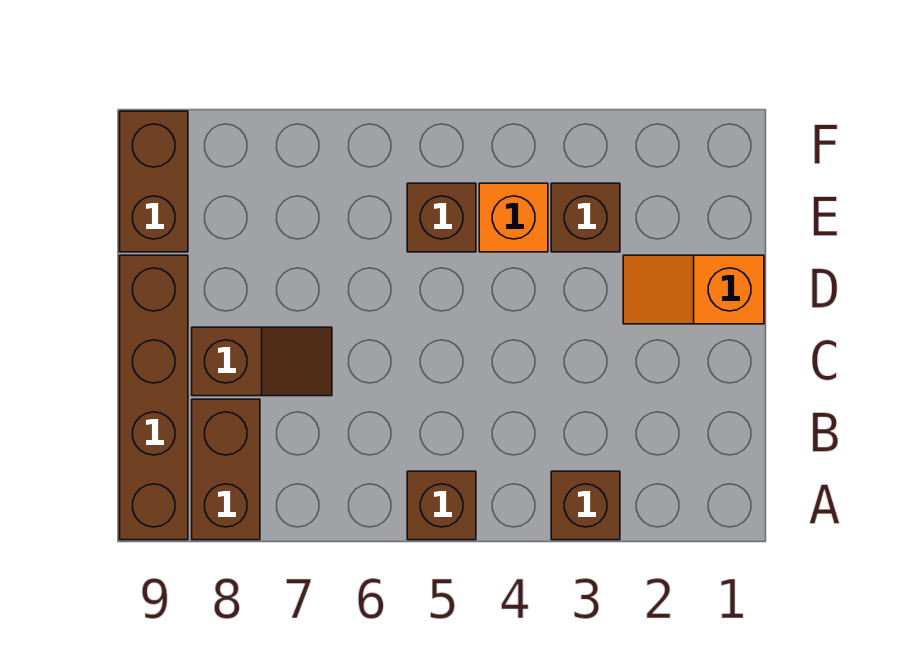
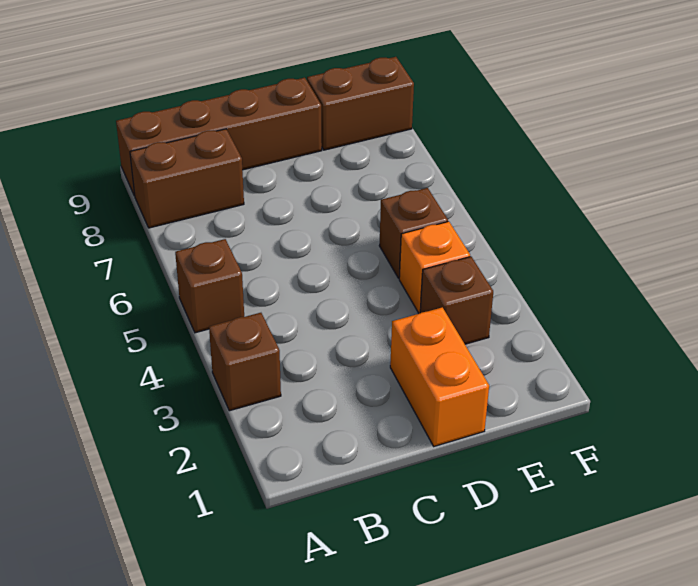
brown slope C7:C8 level 1 top 8 -> none
orange slope D1:D2 level 1 top 1 -> orange brick D1:D2 level 1

